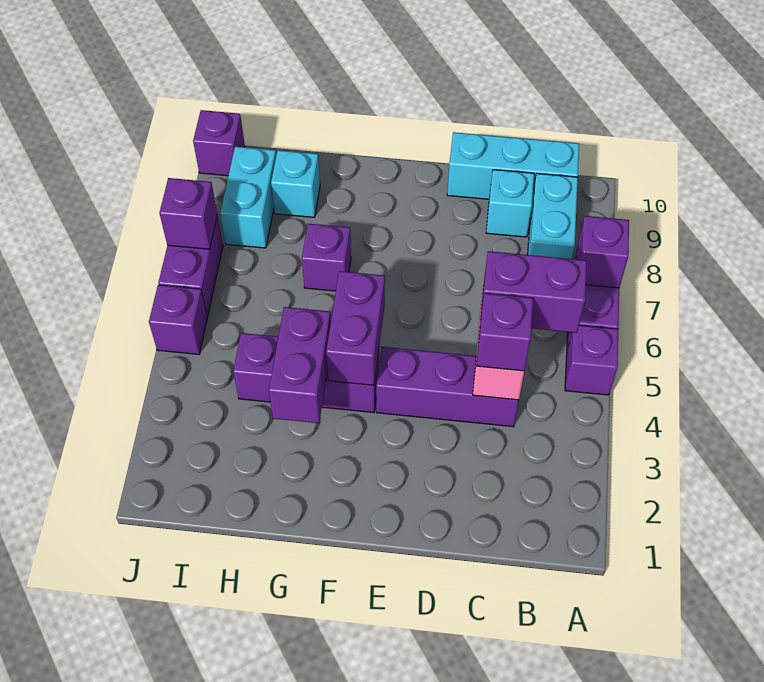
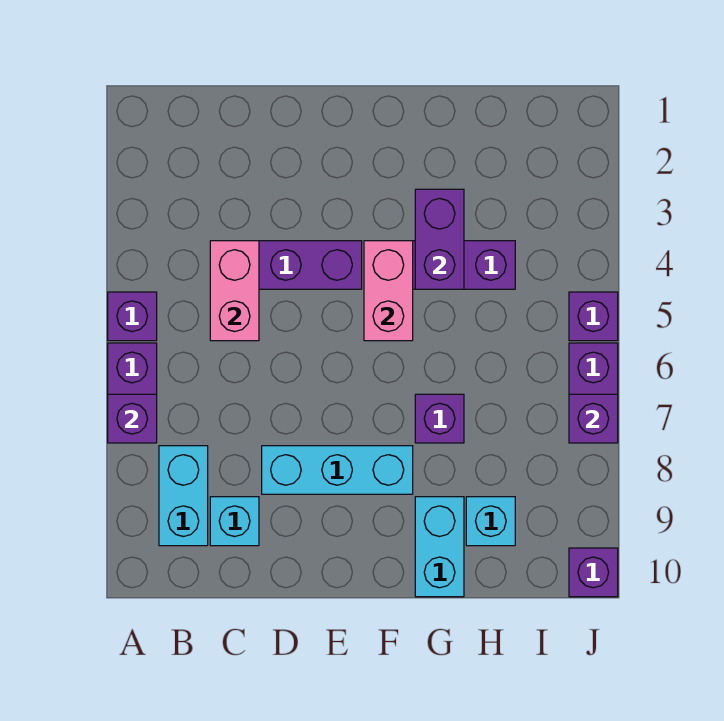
purple brick B5:C5 level 3 -> none
cyan brick B10:D10 level 1 -> cyan brick D8:F8 level 1
purple brick C4 level 3 -> none
purple brick F4:F5 level 2 -> pink brick F4:F5 level 2
cyan brick I8:I9 level 1 -> cyan brick G9:G10 level 1

